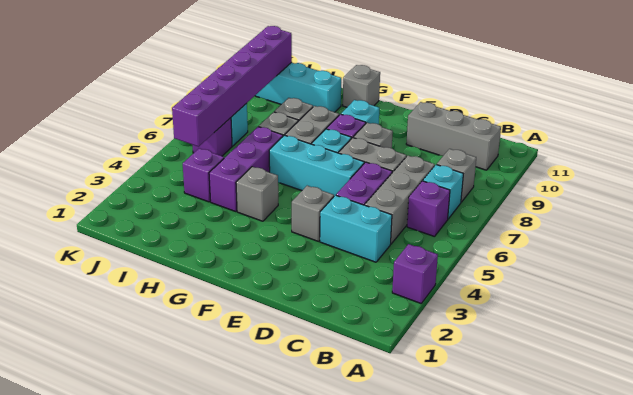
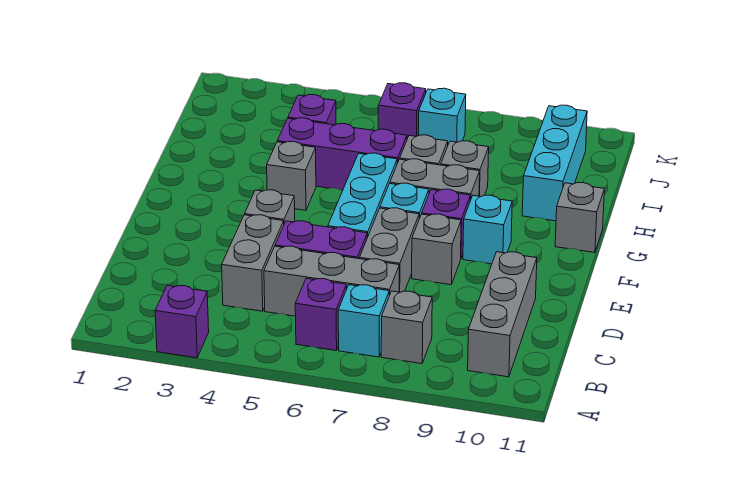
cyan brick C4:D4 level 1 -> grey brick C4:D4 level 1
purple brick J5:J10 level 2 -> none

